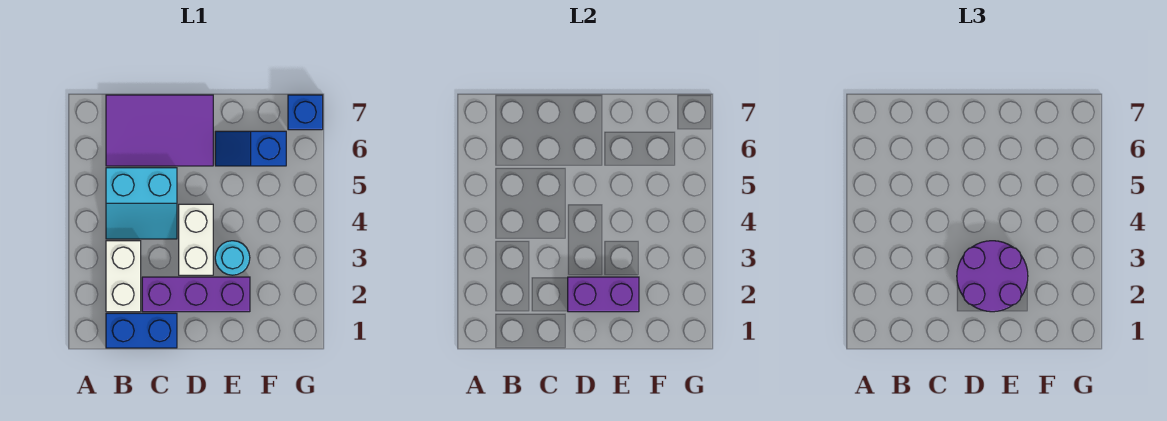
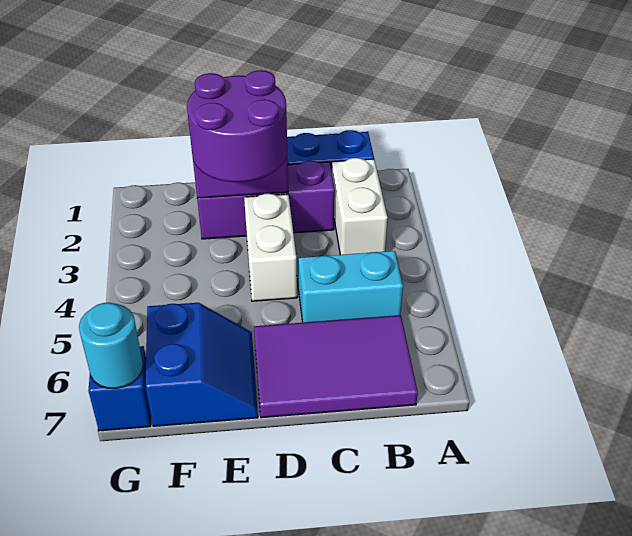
cyan round brick E3 level 1 -> cyan round brick G7 level 2
blue slope E6:F6 level 1 top F -> blue slope E6:F7 level 1 top F

